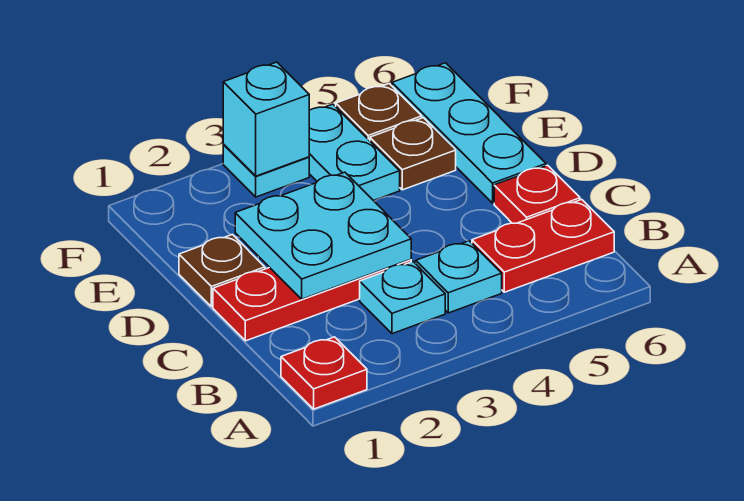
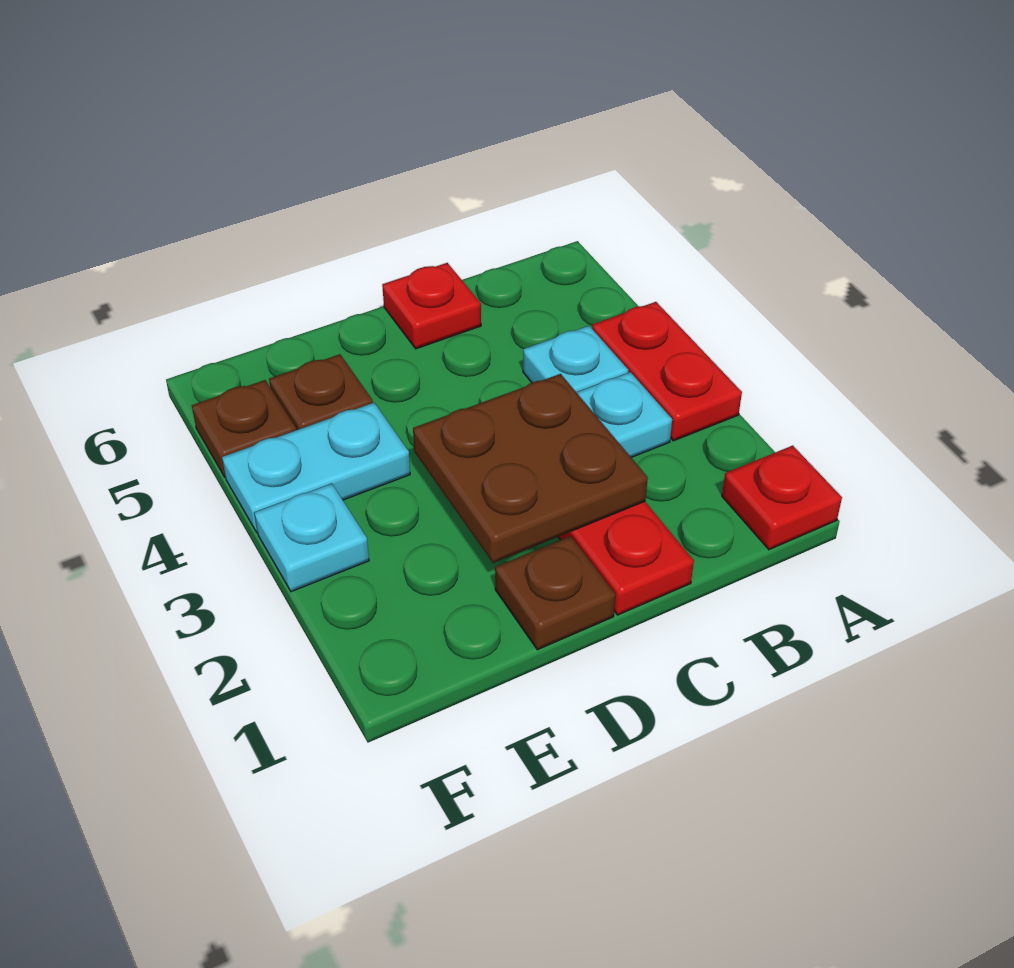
red plate B5:B6 level 1 -> red plate A3:A4 level 1
cyan plate C2:D3 level 2 -> brown plate C2:D3 level 2
cyan plate D6:F6 level 1 -> none
cyan brick F3 level 2 -> none

